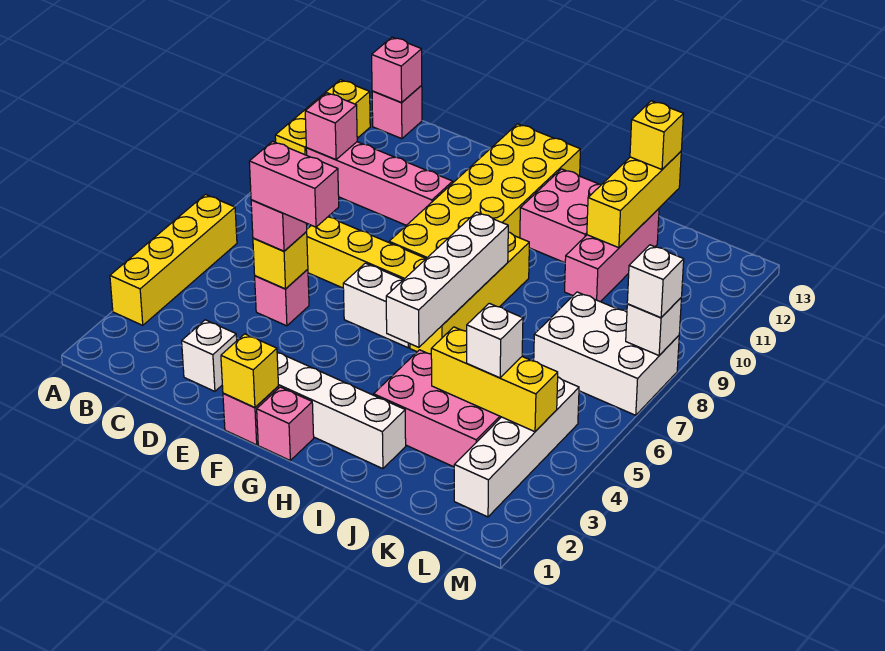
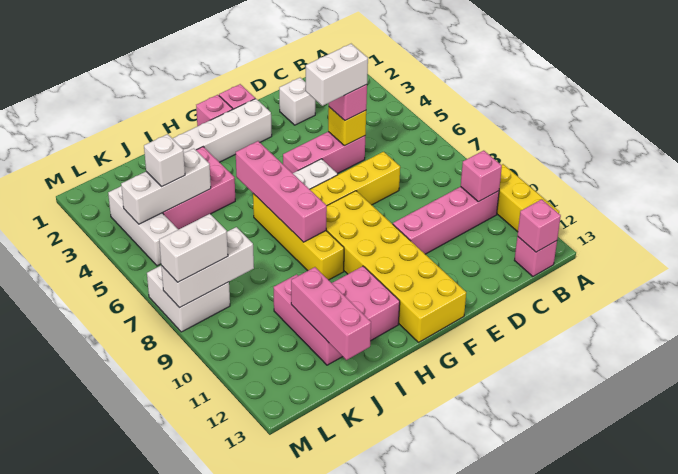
yellow brick A3:A6 level 1 -> none
pink brick D5 level 1 -> pink brick D5:F5 level 1
pink brick D5:E5 level 4 -> white brick D5:E5 level 4
yellow brick F1 level 2 -> none
white brick H5:H8 level 2 -> pink brick H5:H8 level 2
yellow brick J4:L4 level 2 -> white brick J4:L4 level 2
yellow brick J11:J13 level 2 -> pink brick J11:J13 level 2
yellow brick J13 level 3 -> none
white brick K7:M8 level 1 -> white brick L7:M8 level 1
white brick L2:L5 level 1 -> white brick L3:L5 level 1
white brick M8 level 2 -> white brick K8:M8 level 2
white brick M8 level 3 -> white brick L8:M8 level 3

